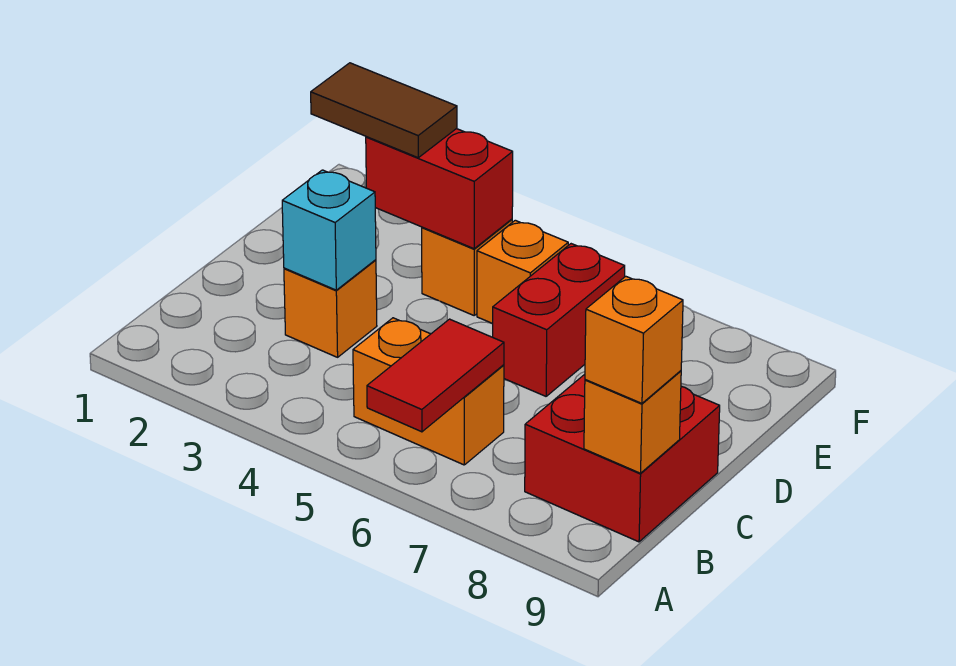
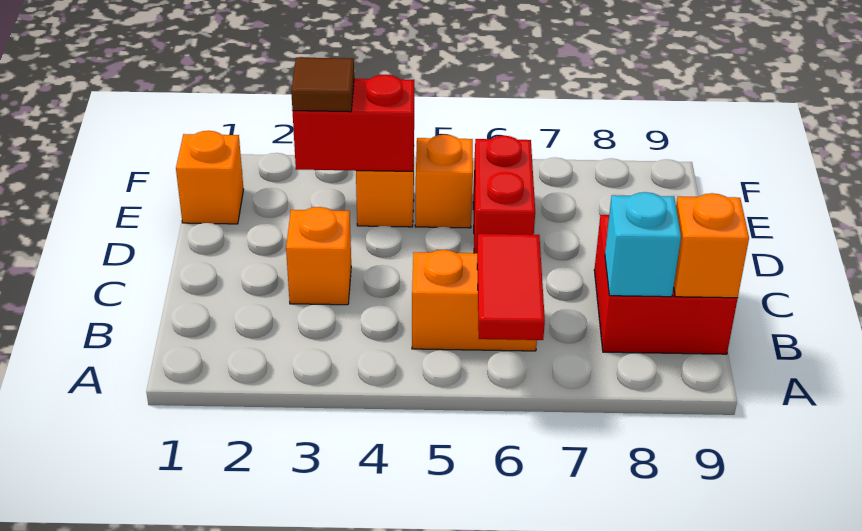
orange brick B9 level 3 -> orange brick E1 level 1
cyan brick C3 level 2 -> cyan brick B8 level 2
brown tile E2:E3 level 3 -> brown tile E3 level 3

